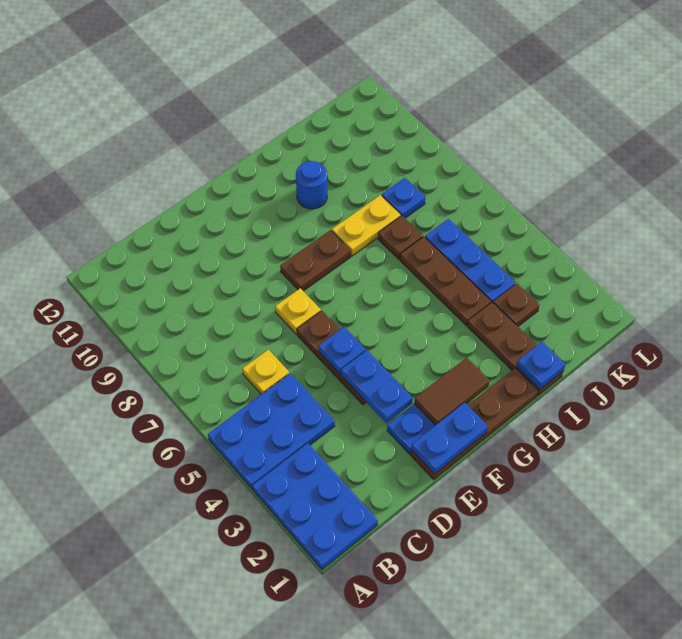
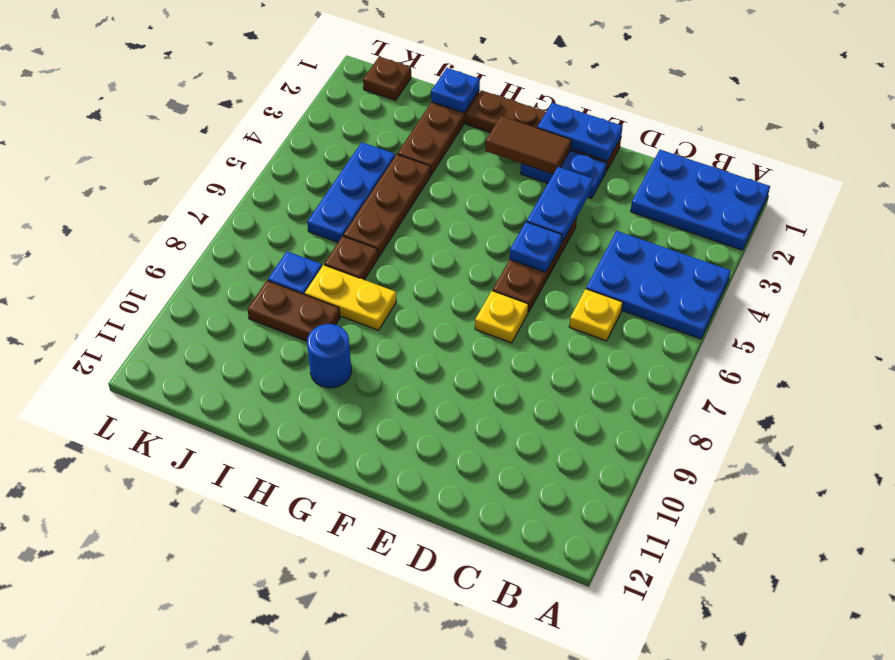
blue plate A1:B3 level 1 -> blue plate A1:C2 level 1
brown plate F8:G8 level 1 -> brown plate I9:J9 level 1
brown plate J3 level 1 -> brown plate K1 level 1

